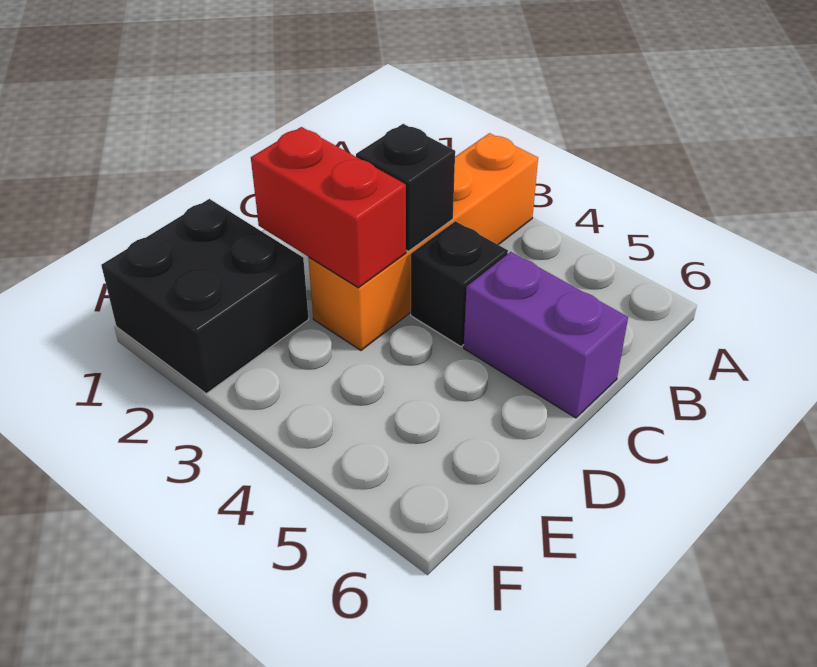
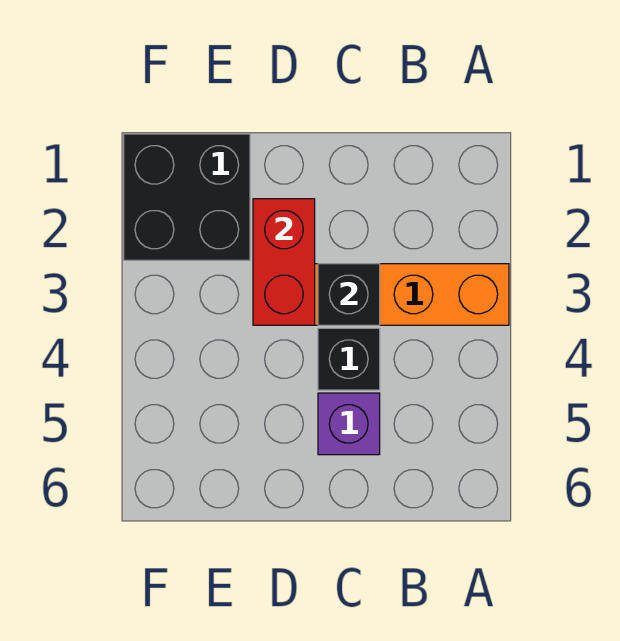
purple brick C5:C6 level 1 -> purple brick C5 level 1

